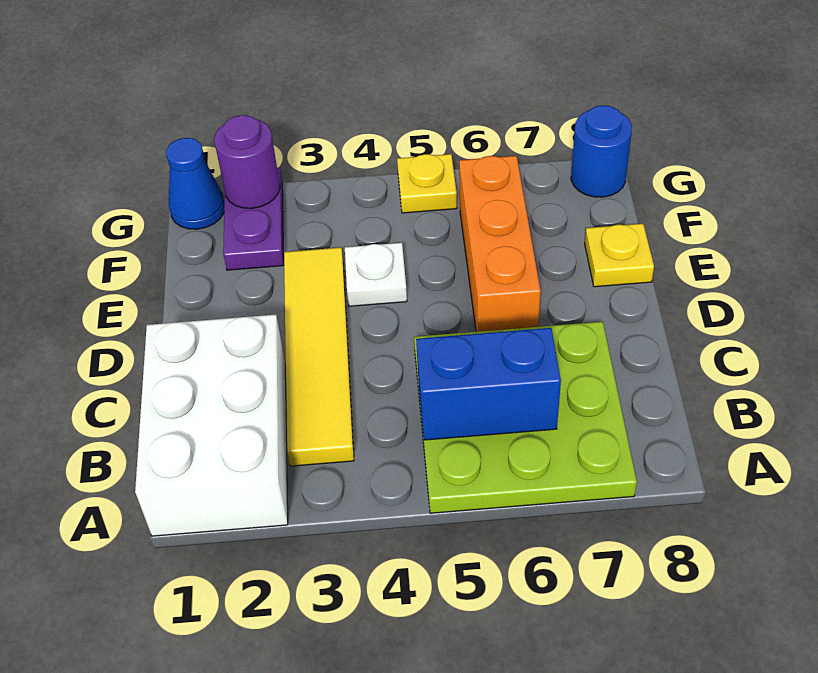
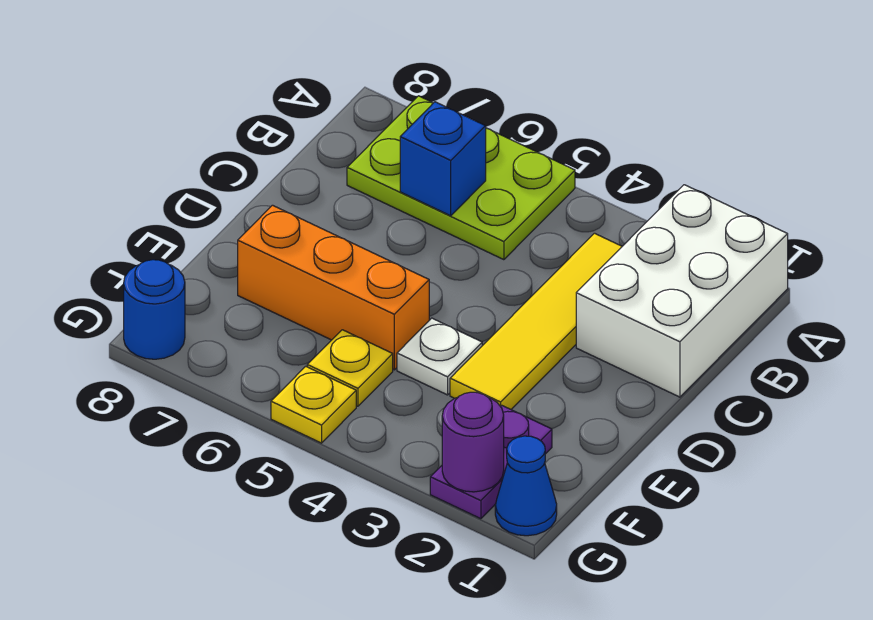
lime plate A5:C7 level 1 -> lime plate A5:B7 level 1
blue brick B5:B6 level 2 -> blue brick B6 level 2
orange brick D6:F6 level 1 -> orange brick E5:E7 level 1
yellow plate E8 level 1 -> yellow plate F5 level 1

